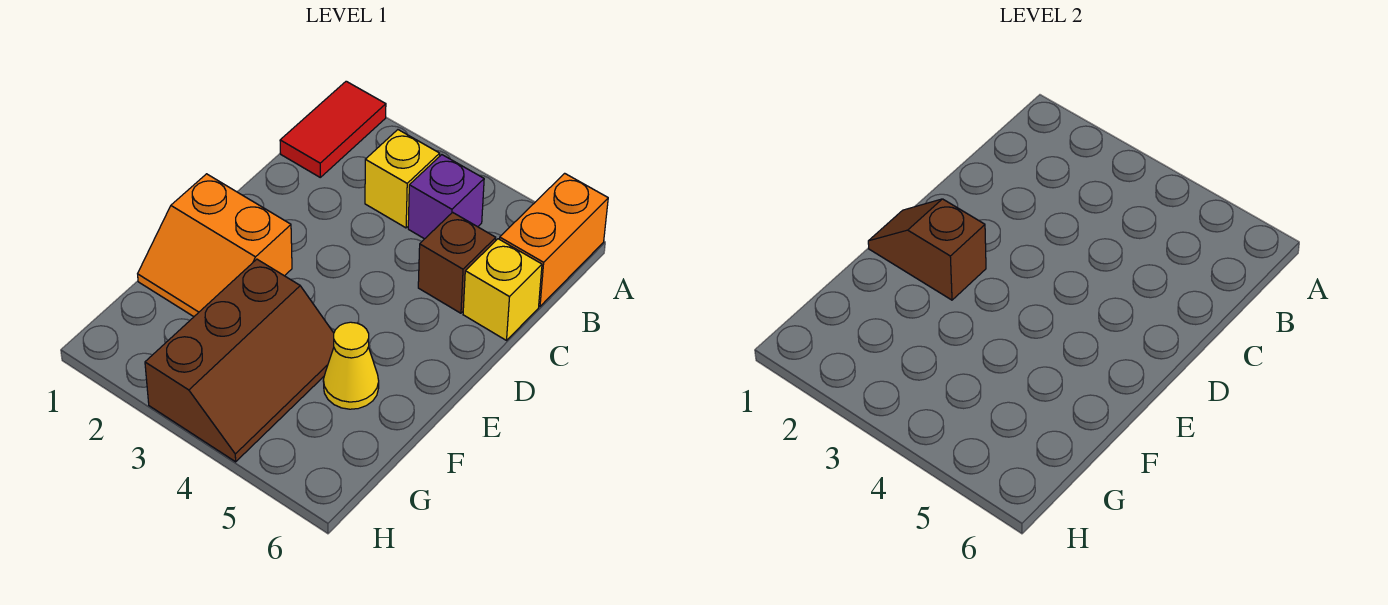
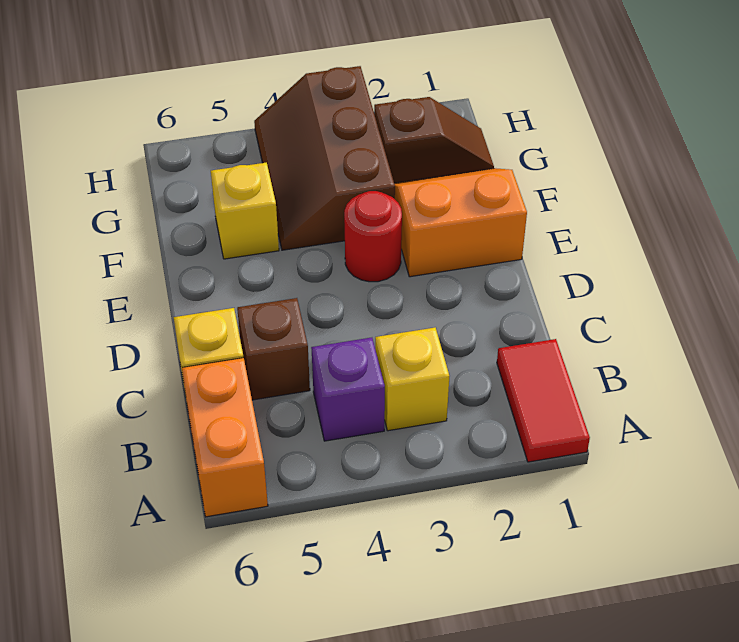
brown slope E1:E2 level 2 top 2 -> brown slope G1:G2 level 1 top 2
none -> red round brick E3 level 1
yellow cone F5 level 1 -> yellow brick F5 level 1

